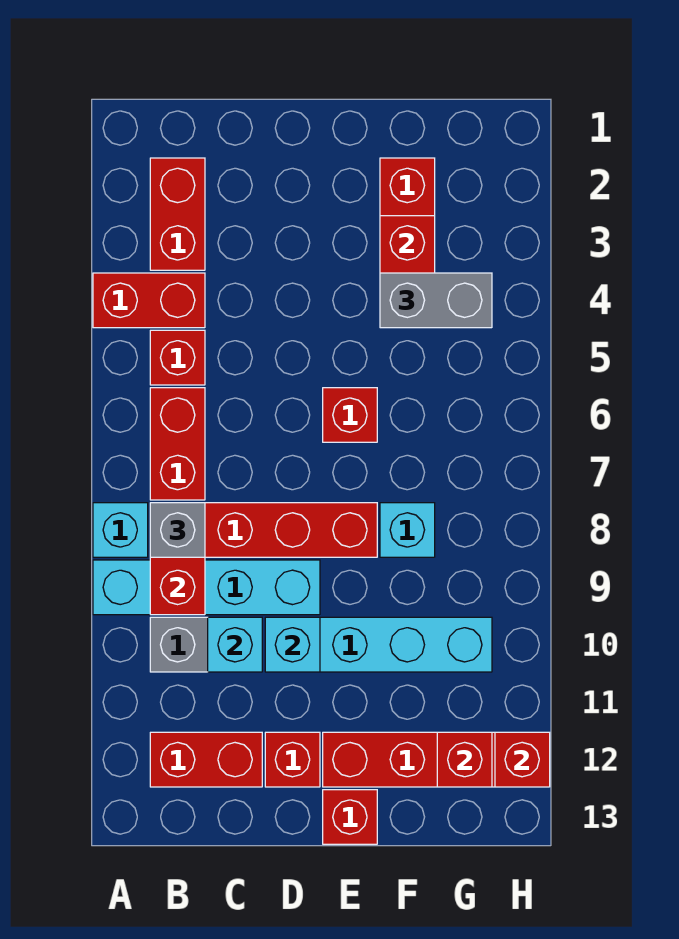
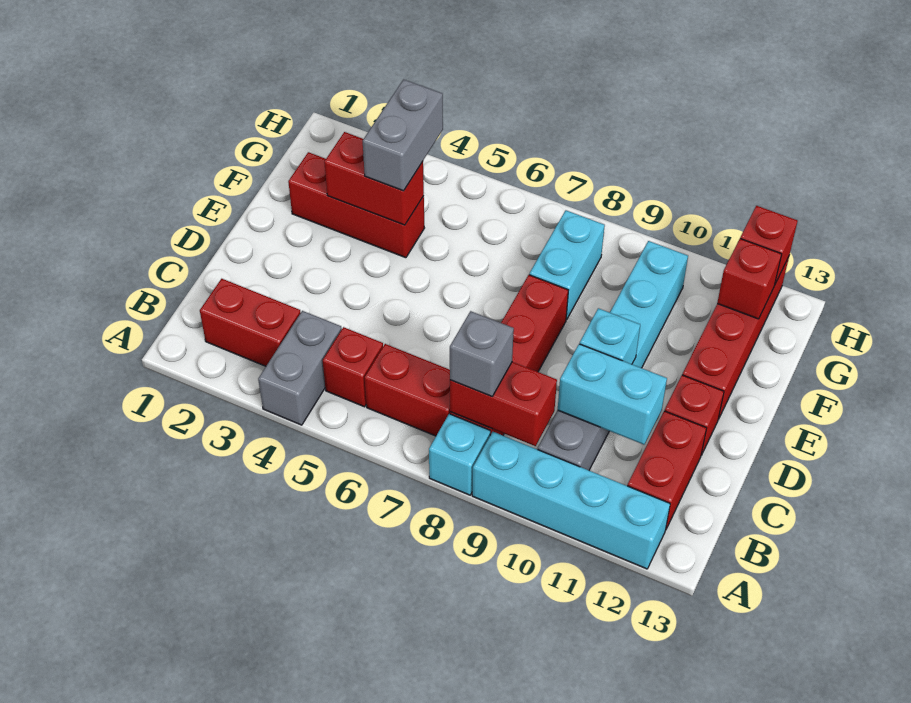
red brick A4:B4 level 1 -> grey brick A4:B4 level 1
cyan brick A9:D9 level 1 -> cyan brick A9:A12 level 1
cyan brick C10 level 2 -> cyan brick C10:C11 level 2
red brick E6 level 1 -> none
red brick E13 level 1 -> none
cyan brick F8 level 1 -> cyan brick F8:G8 level 1

